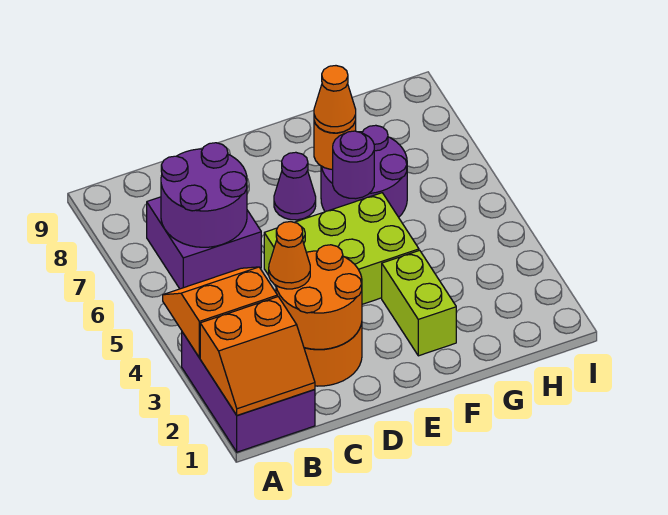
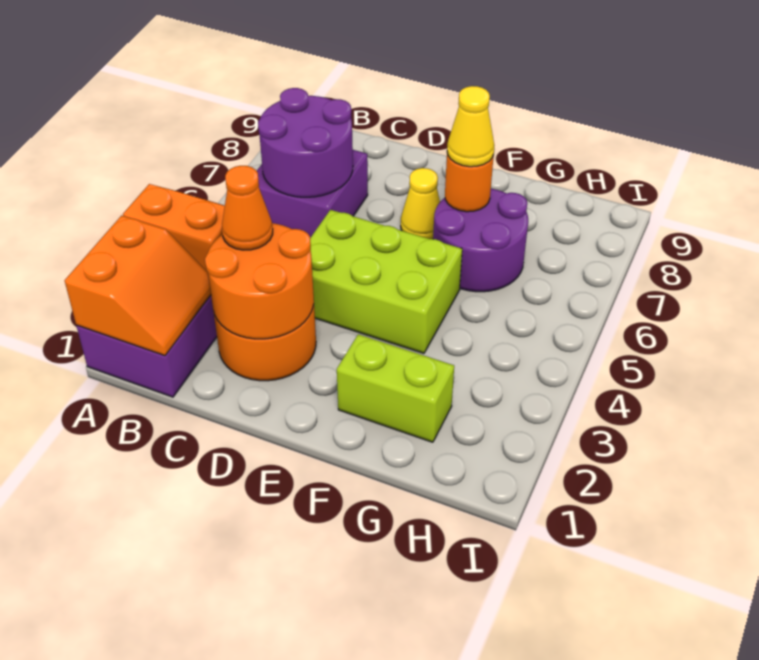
orange slope A1:B2 level 2 top 2 -> orange slope A1:B2 level 2 top A
purple cone E7 level 1 -> yellow cone E7 level 1
lime brick F2:F3 level 1 -> lime brick F2:G2 level 1
purple round brick F6 level 2 -> none
orange cone F7 level 3 -> yellow cone F7 level 3

